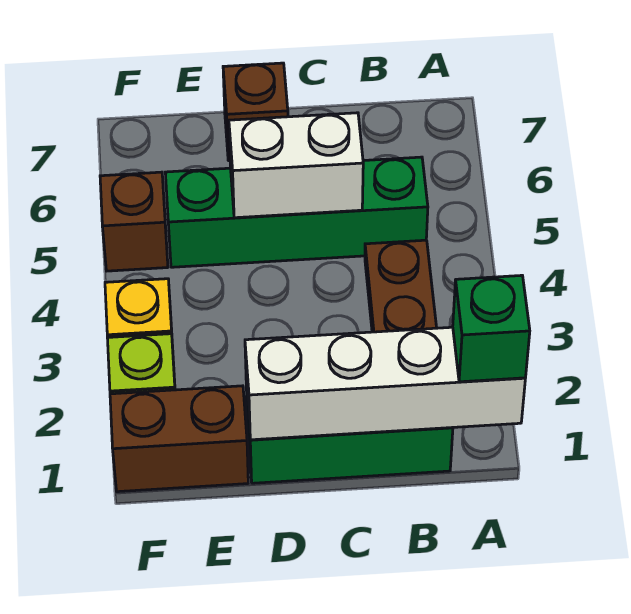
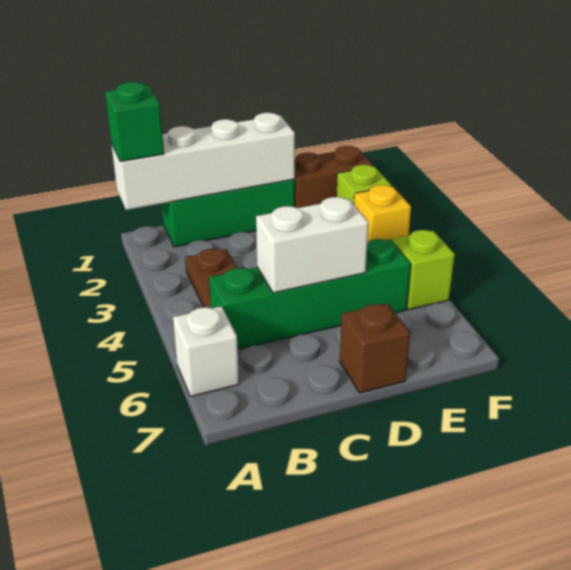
none -> white brick A6 level 1
brown brick F5 level 1 -> lime brick F5 level 1

